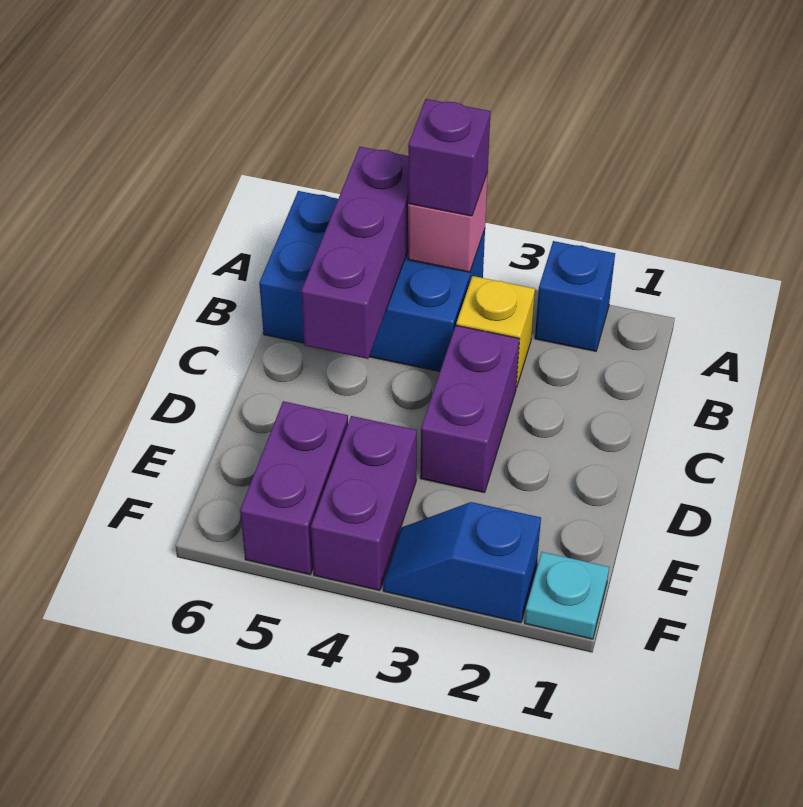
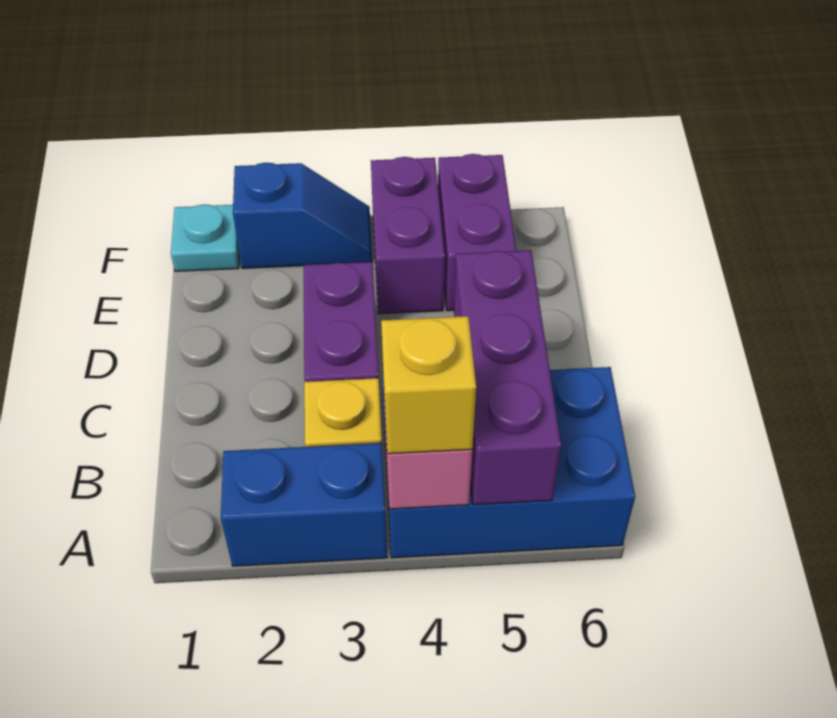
blue brick A2 level 1 -> blue brick A2:A3 level 1
purple brick A4 level 3 -> yellow brick A4 level 3

